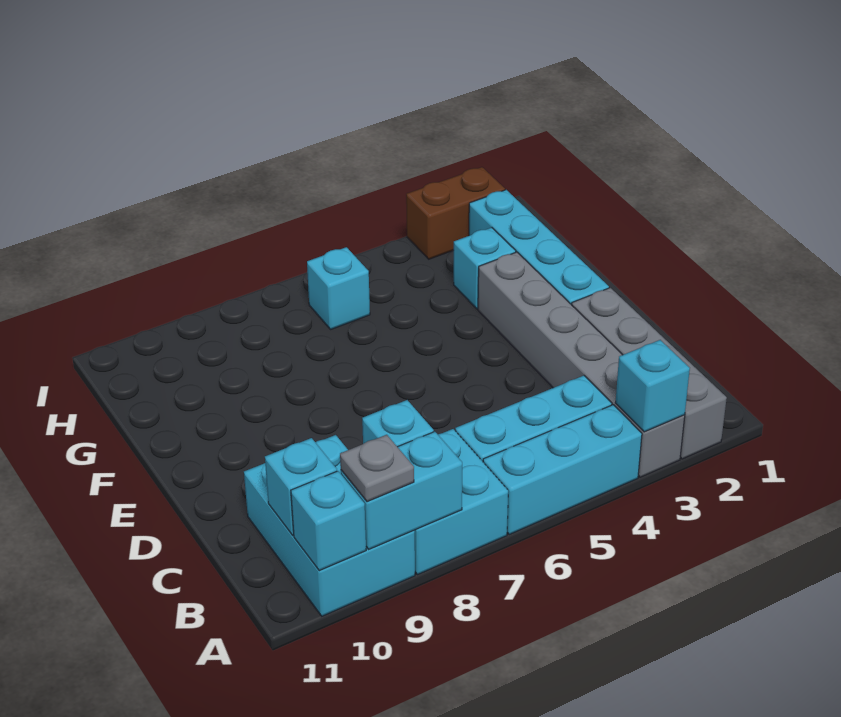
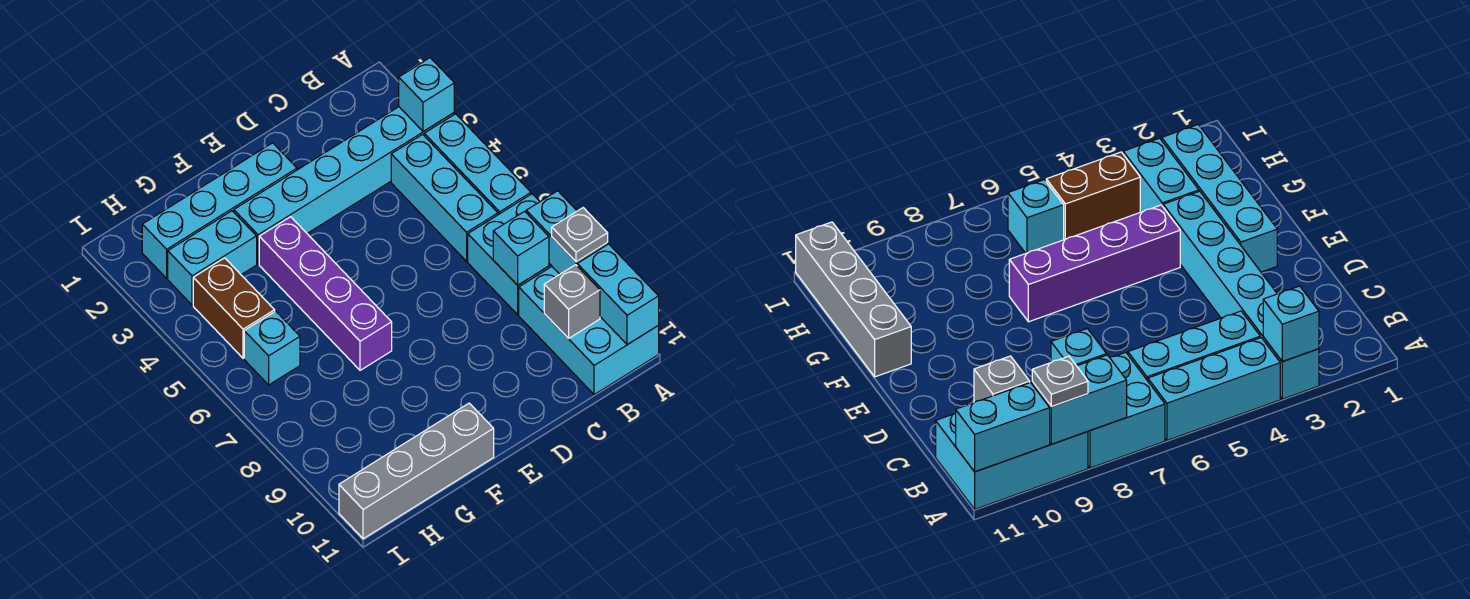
grey brick A2:D2 level 1 -> grey brick F11:I11 level 1
grey brick A3:F3 level 1 -> cyan brick A3:F3 level 1
cyan brick A9:C10 level 1 -> cyan brick A9:B11 level 1
cyan brick A10 level 2 -> cyan brick A10:A11 level 2
cyan brick B10 level 2 -> grey brick B10 level 2
none -> purple brick F4:F7 level 1
cyan brick G3 level 1 -> cyan brick G3:H3 level 1
brown brick I2:I3 level 1 -> brown brick H4:H5 level 1

